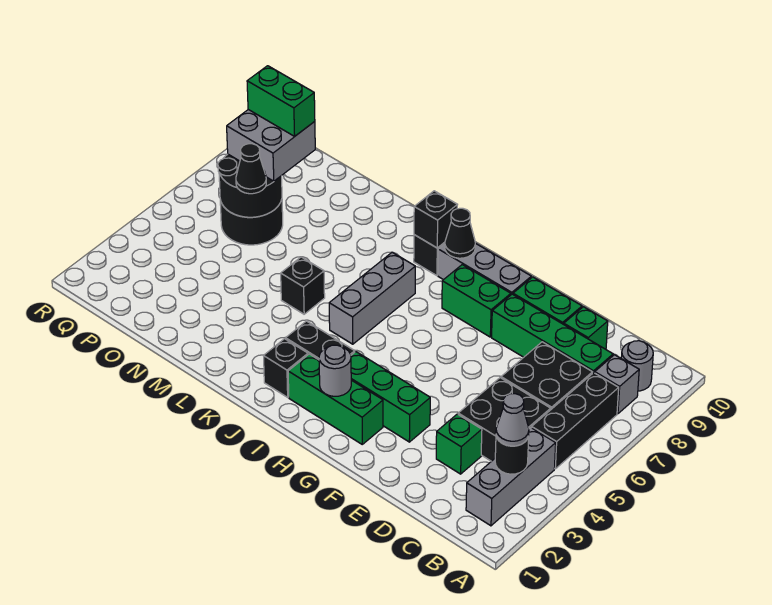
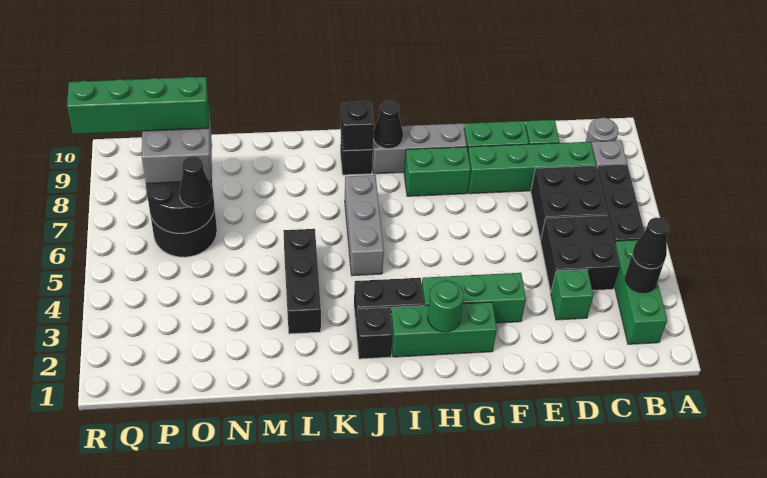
grey brick B2:B4 level 1 -> green brick B2:B4 level 1
grey cone B3 level 3 -> black cone B3 level 3
grey round brick H2 level 2 -> green round brick H2 level 2
black brick L5 level 1 -> black brick L3:L5 level 1
green brick O8:P8 level 4 -> green brick O8:R8 level 4

